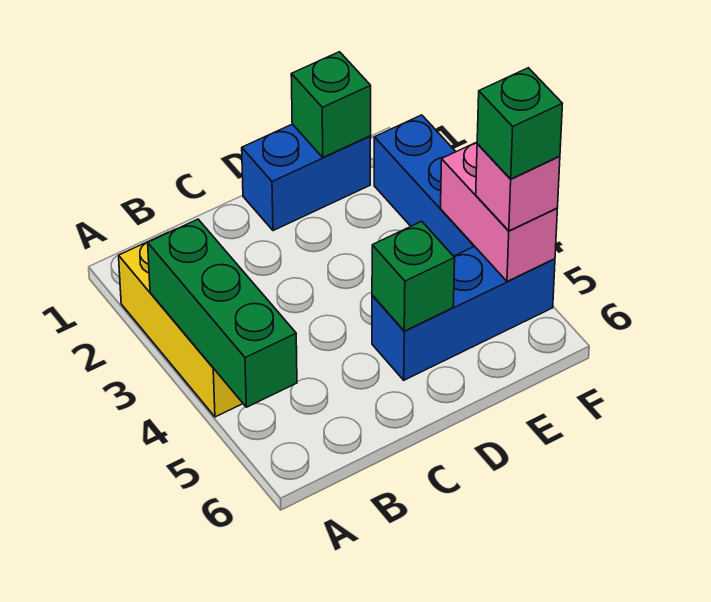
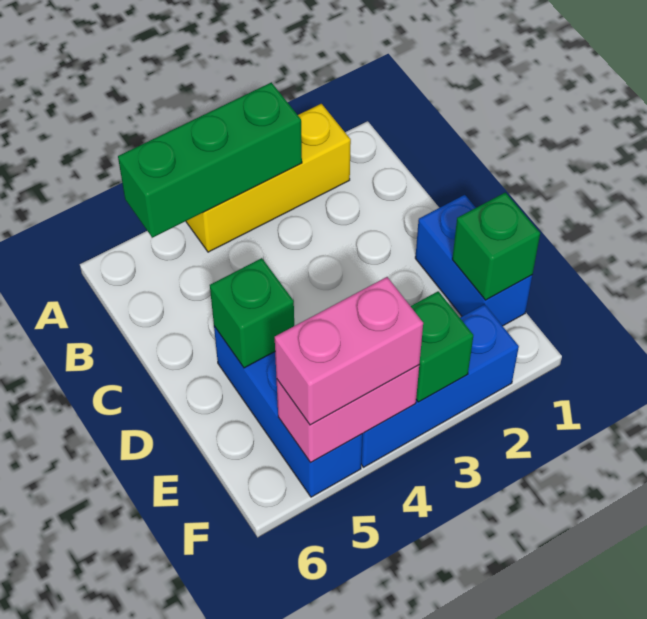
pink brick F5 level 3 -> pink brick F4:F5 level 3
green brick F5 level 4 -> green brick F3 level 2

